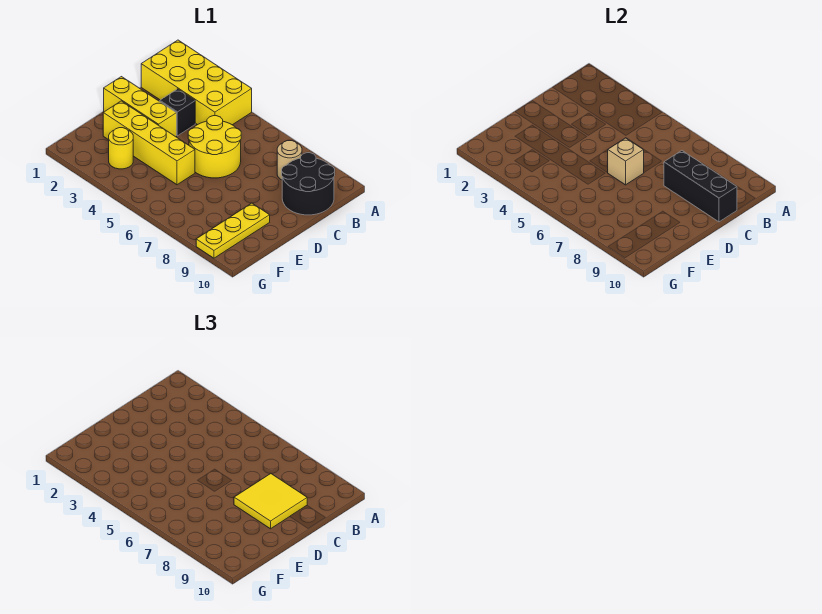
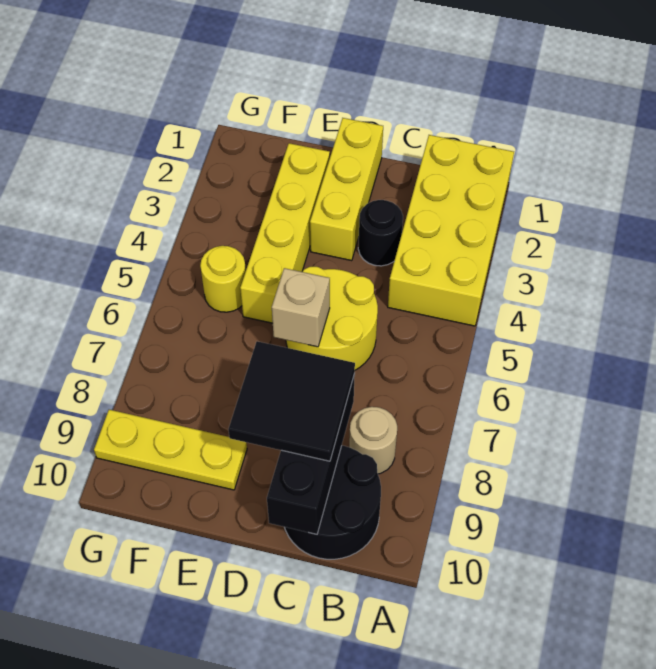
black brick C3 level 1 -> black round brick C3 level 1
yellow tile C8:D9 level 3 -> black tile C8:D9 level 3
yellow round brick F3 level 1 -> yellow round brick F5 level 1

